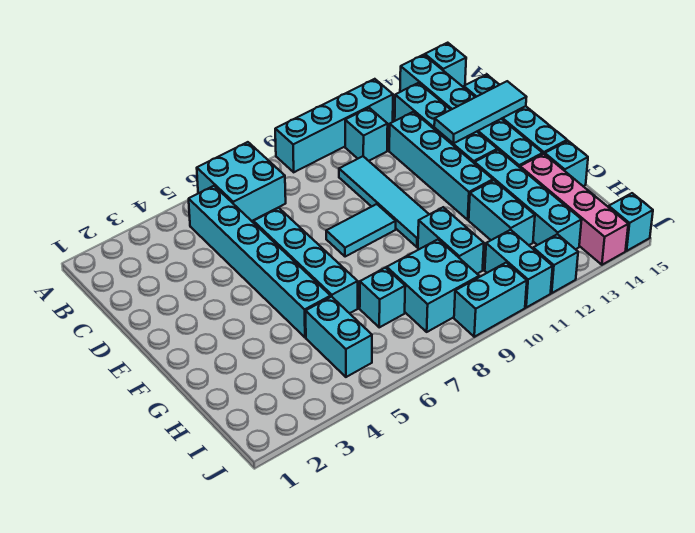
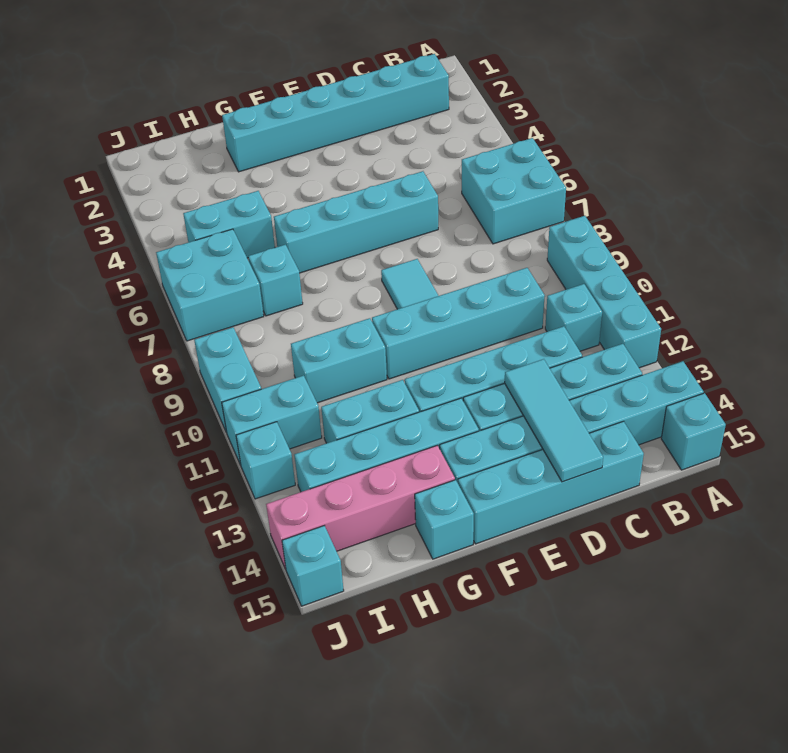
cyan brick B5:G5 level 1 -> cyan brick B2:G2 level 1
cyan tile C10:F10 level 1 -> cyan brick C10:F10 level 1
cyan brick H8:I9 level 1 -> cyan brick I6:J7 level 1

